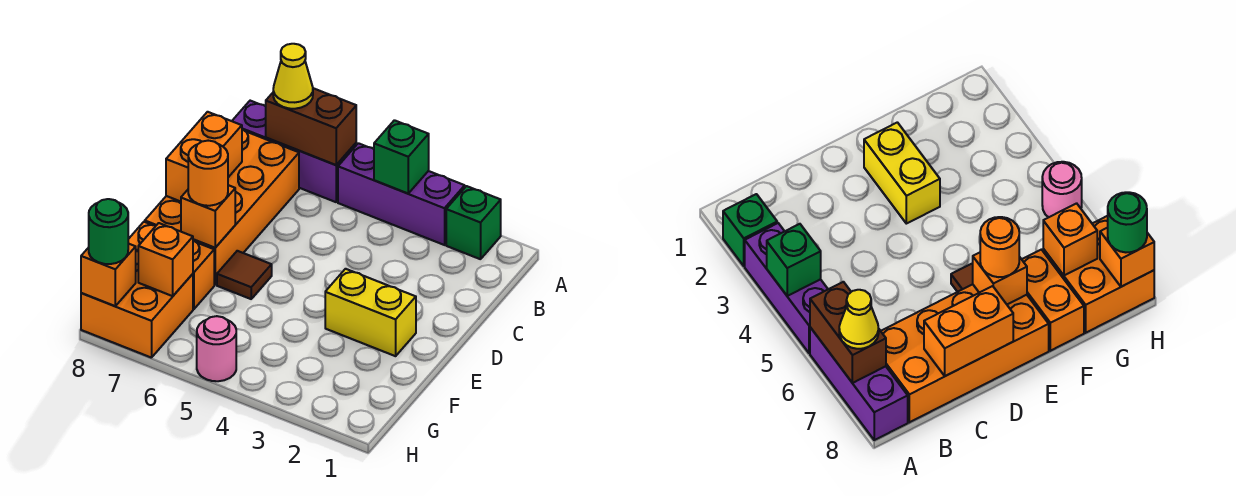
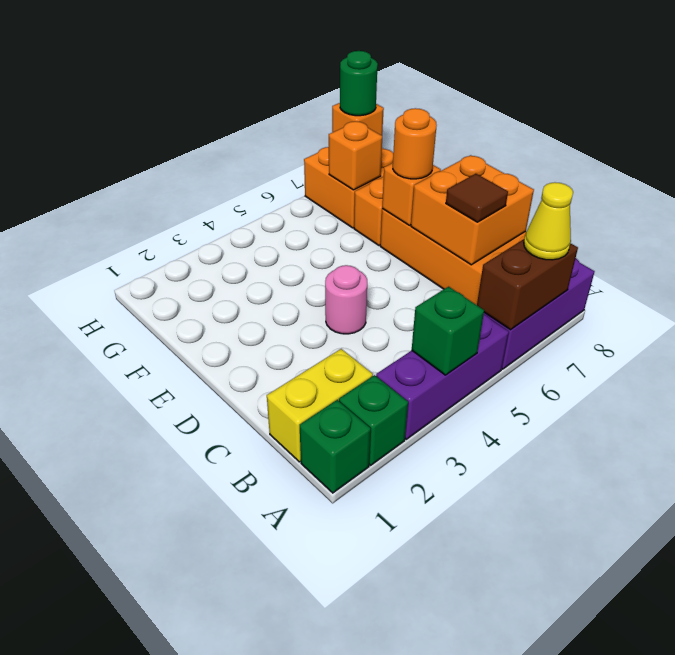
none -> green brick A1 level 1
orange brick C8:D8 level 2 -> orange brick C7:D8 level 2
yellow brick E2:E3 level 1 -> yellow brick B1:B2 level 1
brown tile E6 level 1 -> brown tile C7 level 3
pink round brick H5 level 1 -> pink round brick D4 level 1

